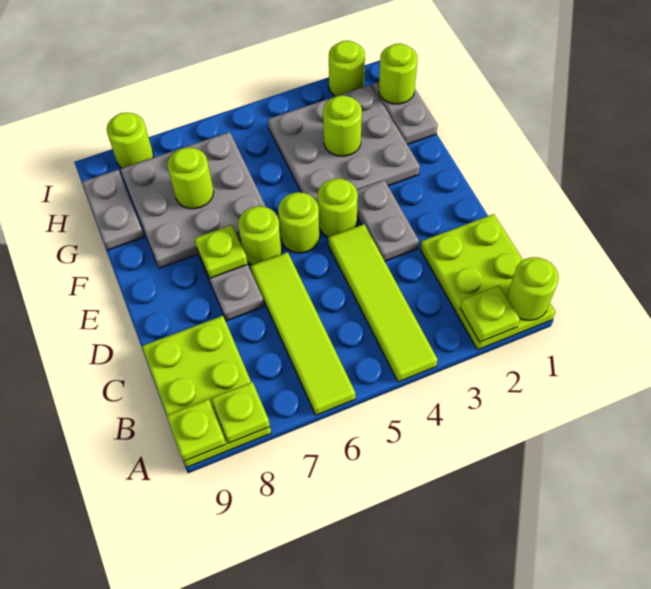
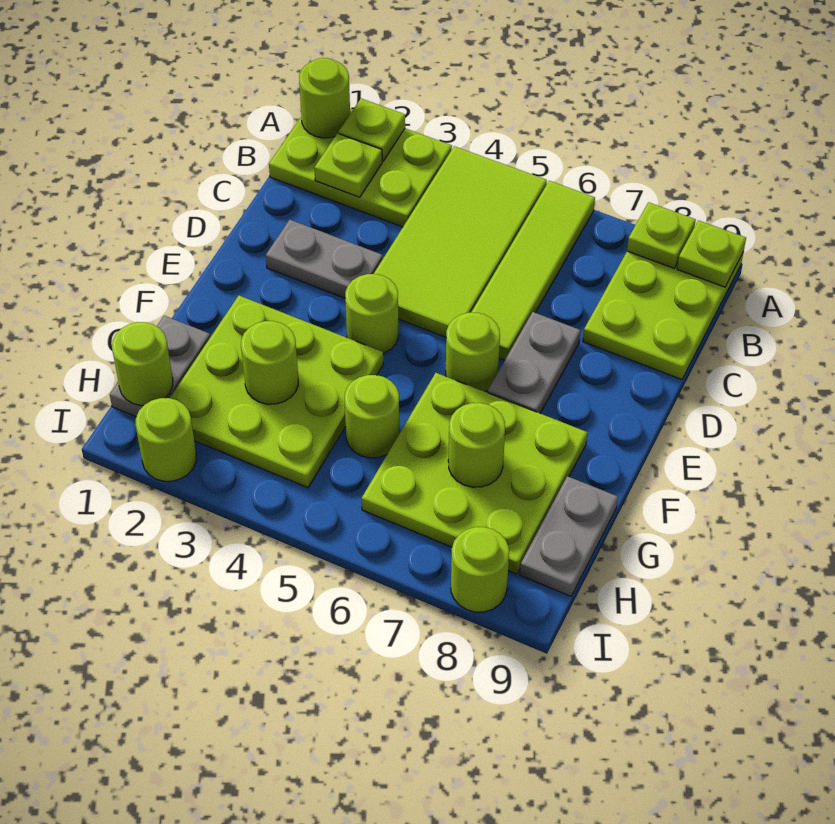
lime plate A1:C2 level 1 -> lime plate A1:B3 level 1
lime tile A4:D4 level 1 -> lime tile A4:D5 level 1
grey plate D3:E3 level 1 -> grey plate D2:D3 level 1
lime round brick E5 level 1 -> lime round brick G5 level 1
lime plate E7 level 2 -> lime plate B2 level 2
grey plate F2:H4 level 1 -> lime plate F2:H4 level 1
grey plate F6:H8 level 1 -> lime plate F6:H8 level 1

